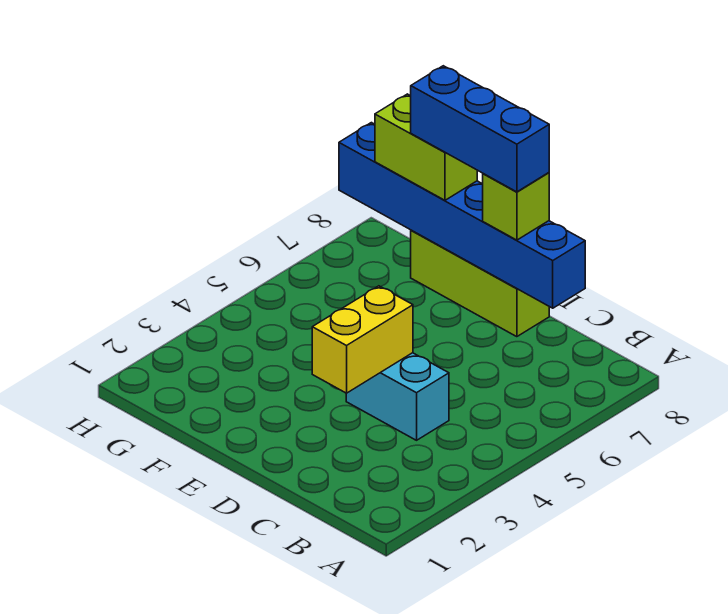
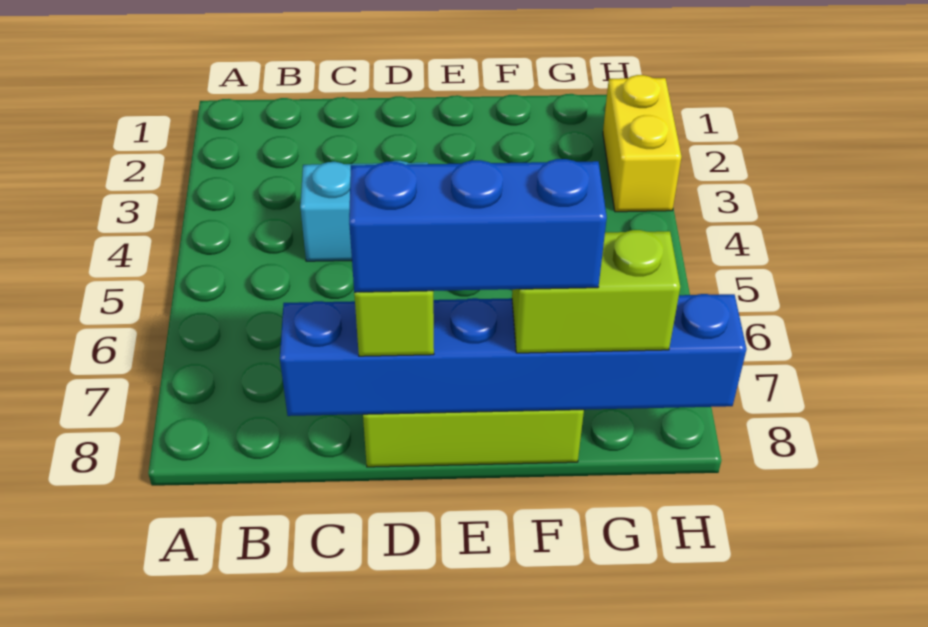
yellow brick D3:D4 level 2 -> yellow brick H2:H3 level 1

